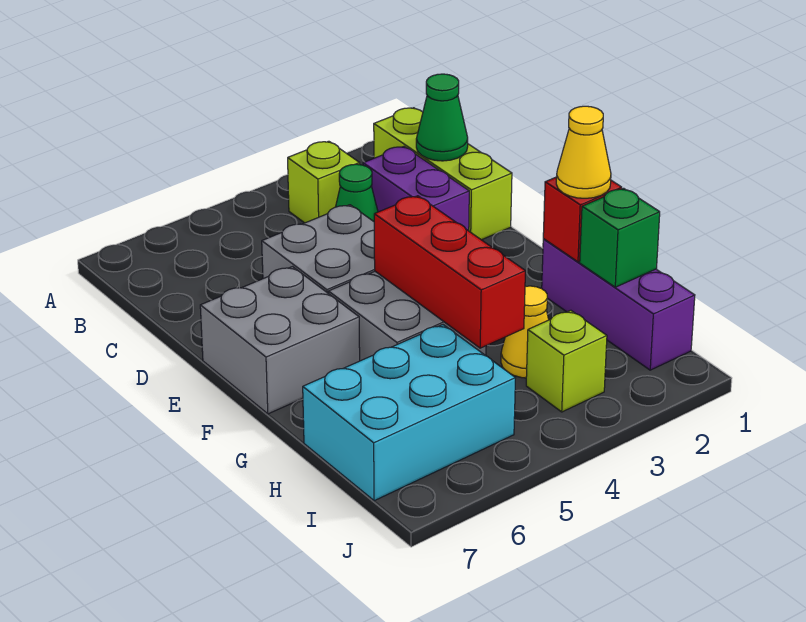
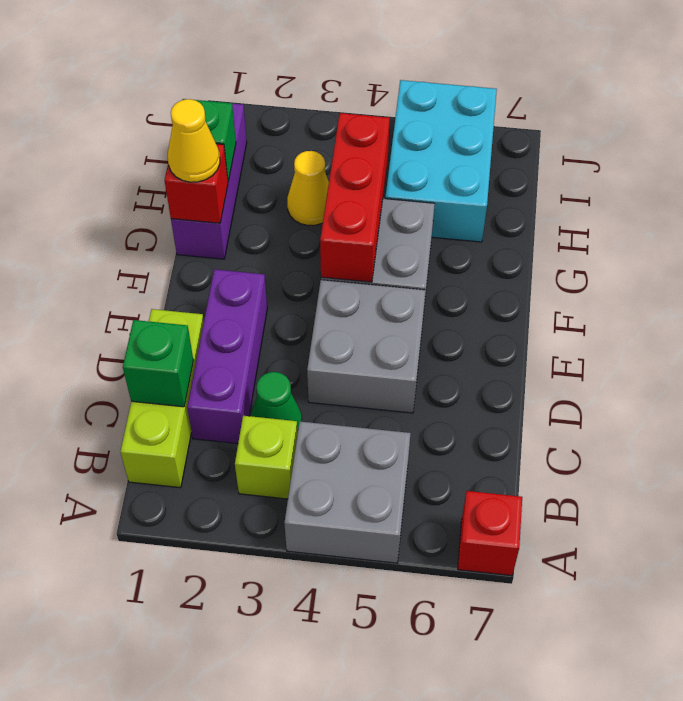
none -> red brick A7 level 1
green cone C1 level 2 -> green brick C1 level 2
purple brick C2:D2 level 1 -> purple brick C2:E2 level 1
grey brick E6:F7 level 1 -> grey brick A4:B5 level 1
cyan brick H5:I7 level 1 -> cyan brick H5:J6 level 1
lime brick I3 level 1 -> none

